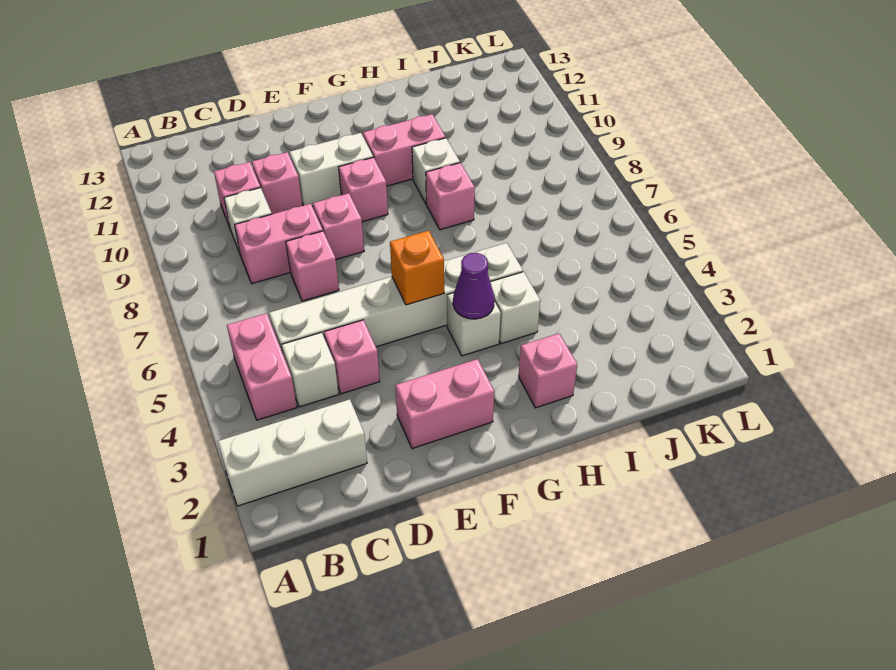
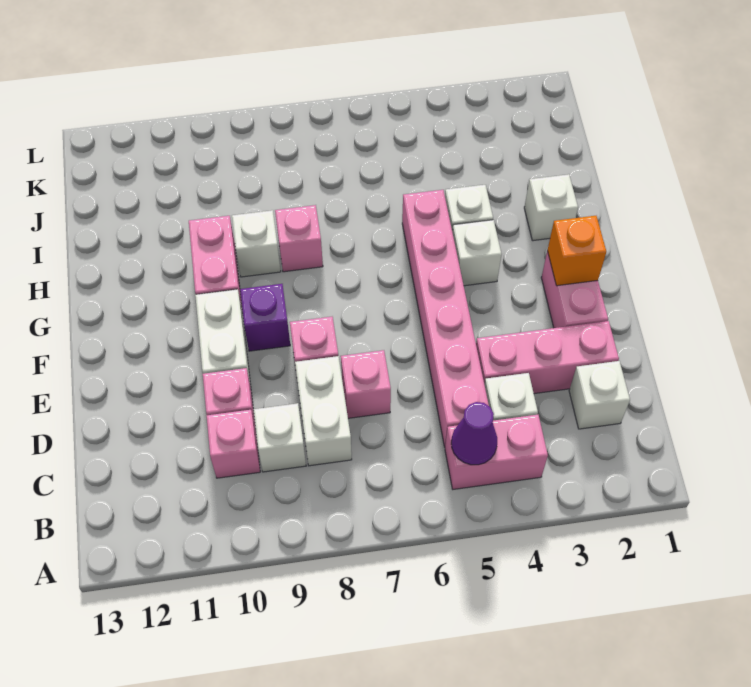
white brick A2:C2 level 1 -> white brick C2 level 1
white brick C5:H5 level 1 -> pink brick C5:H5 level 1
pink brick C8:D8 level 1 -> white brick C8:D8 level 1
pink brick D4 level 1 -> pink brick D2:D4 level 1
orange brick F5 level 2 -> orange brick F2 level 2
pink brick F9 level 1 -> purple brick F9 level 1
purple cone G4 level 2 -> purple cone B5 level 2
pink brick H2 level 1 -> white brick H2 level 1

